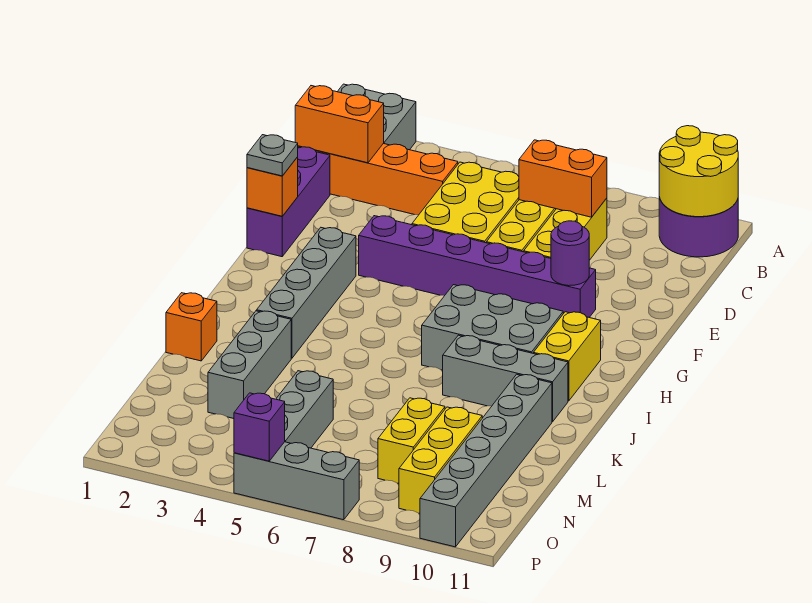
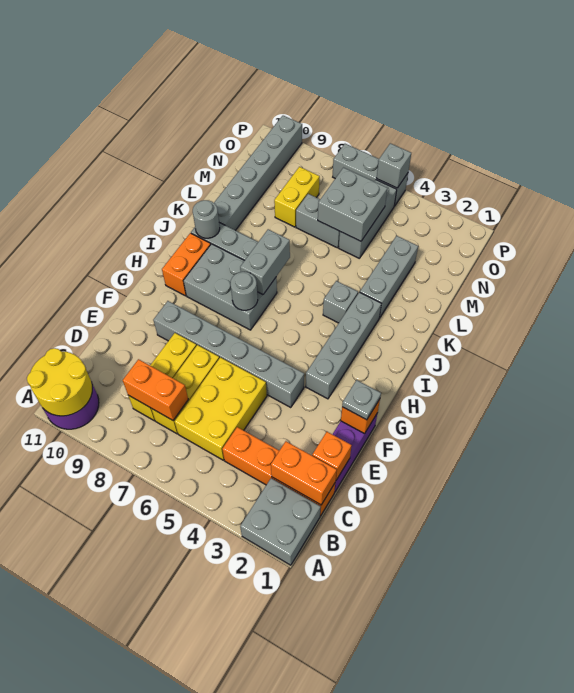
purple brick F4:F9 level 1 -> grey brick F4:F9 level 1
purple round brick F9 level 2 -> none
none -> grey round brick H7 level 2
yellow brick H10:I10 level 1 -> orange brick H10:I10 level 1
none -> grey brick I7:J7 level 2
none -> grey brick J4 level 1
none -> grey round brick J10 level 2
orange brick K1 level 1 -> orange brick D1 level 2
none -> grey brick M5:N6 level 2
none -> grey brick M6:M7 level 1
yellow brick M9:O9 level 1 -> none
purple brick P5 level 2 -> grey brick P5 level 2

